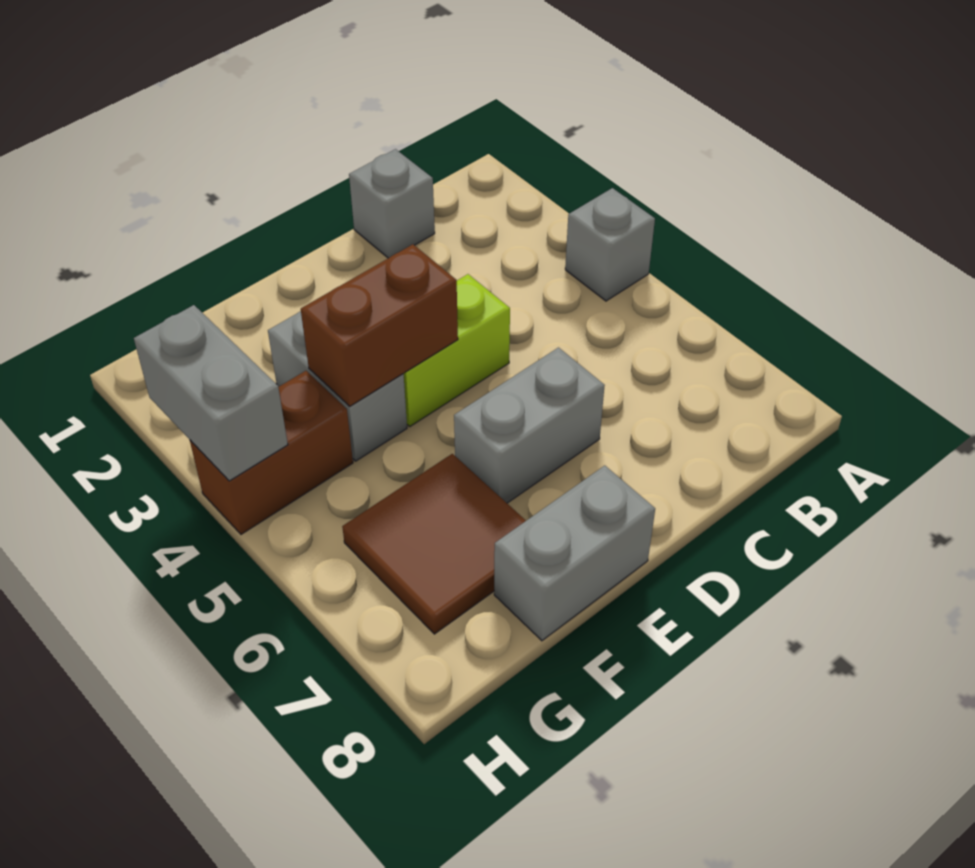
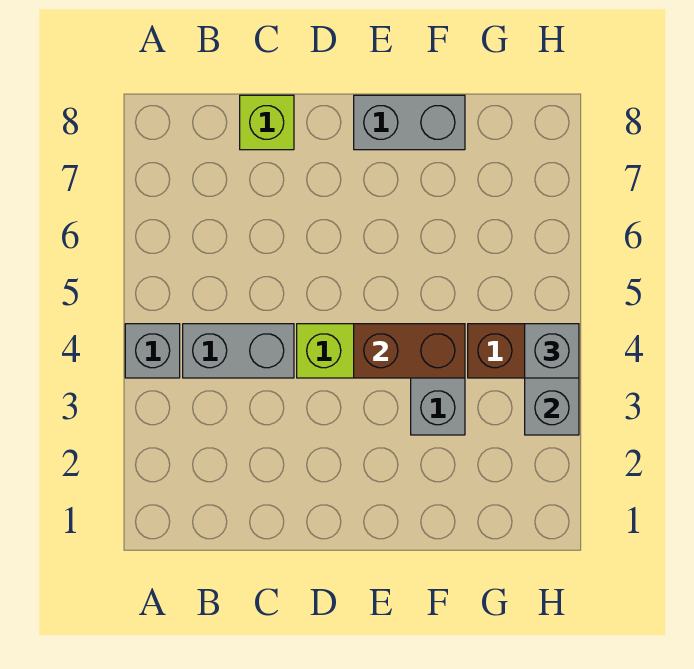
grey brick C1 level 1 -> grey brick H4 level 3
none -> lime brick C8 level 1
grey brick D6:E6 level 1 -> grey brick B4:C4 level 1
brown tile F6:G7 level 1 -> none

